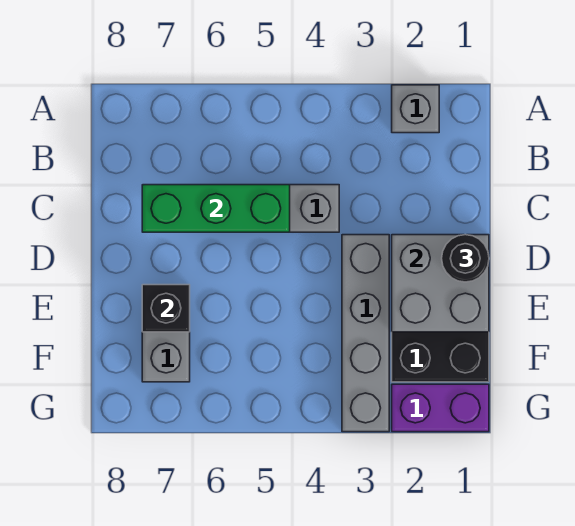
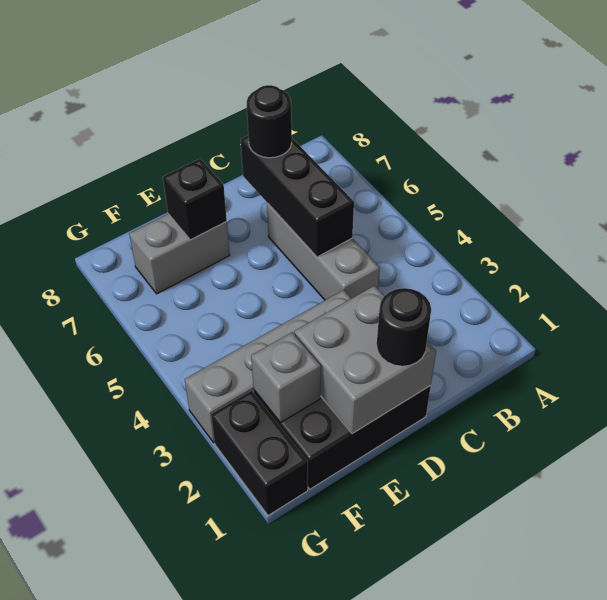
grey brick A2 level 1 -> grey brick F2 level 2
green brick C5:C7 level 2 -> black brick C5:C7 level 2
none -> black round brick C7 level 3
purple brick G1:G2 level 1 -> black brick G1:G2 level 1

